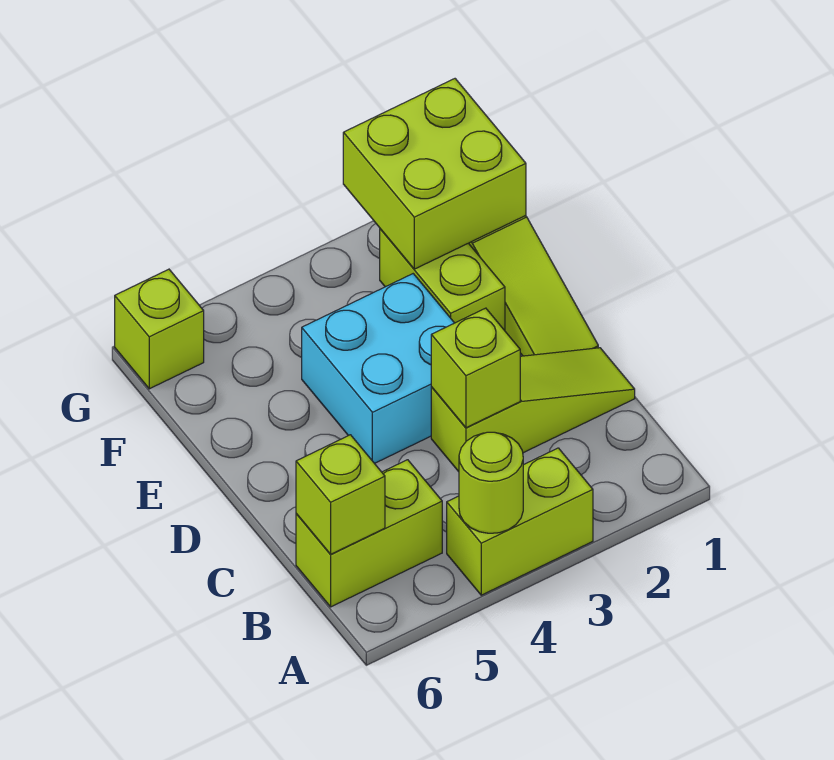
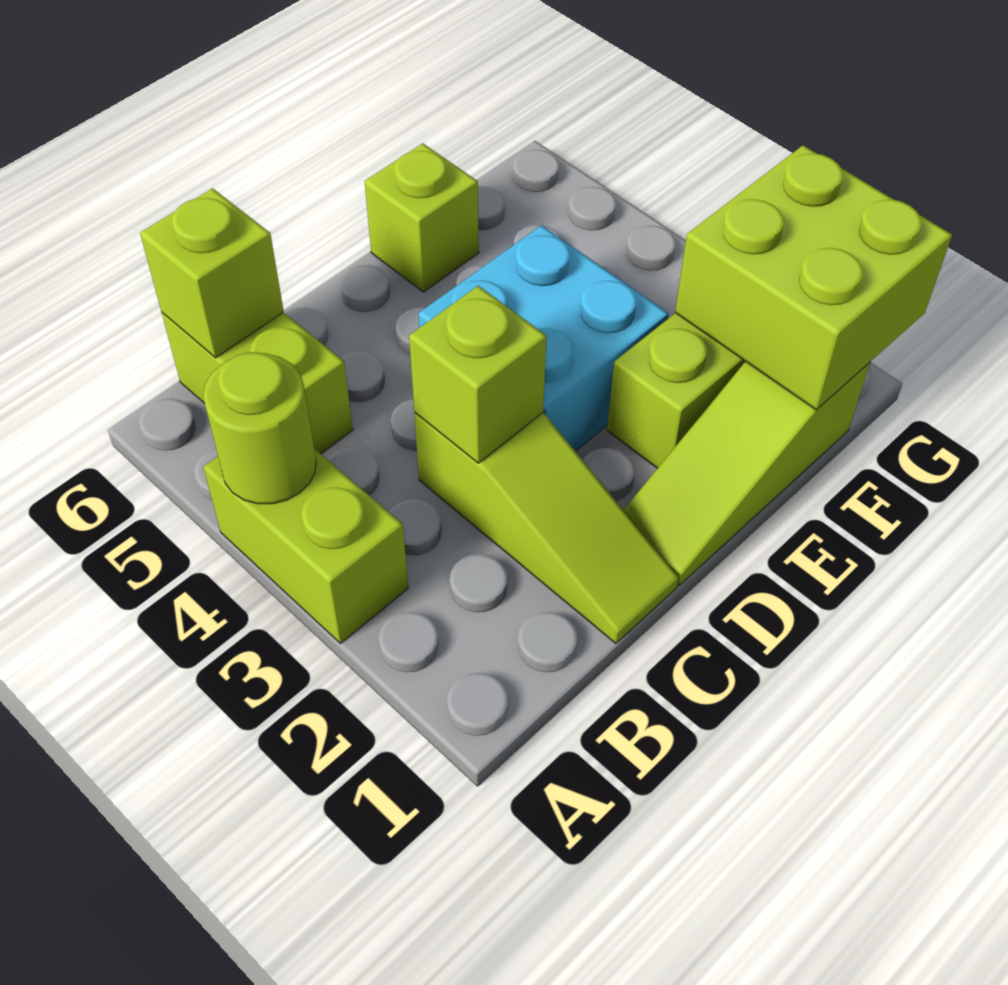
lime brick G6 level 1 -> lime brick E6 level 1

